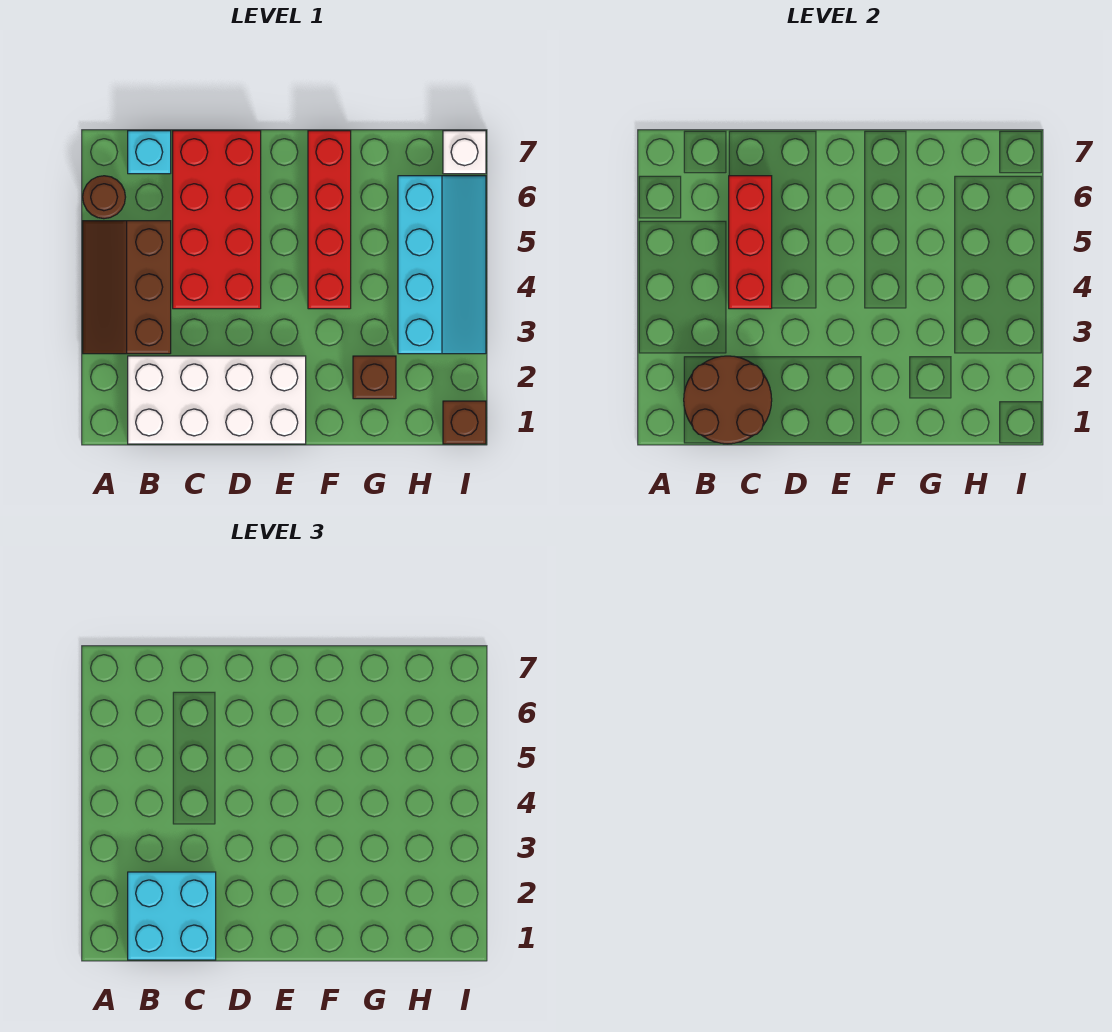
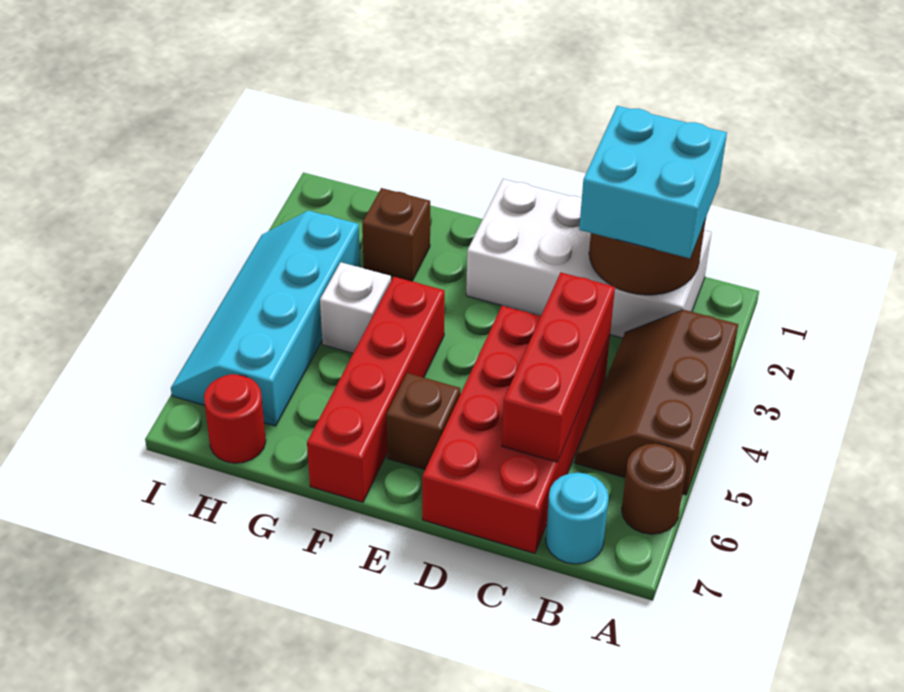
brown slope A3:B5 level 1 top B -> brown slope A3:B5 level 1 top A
cyan brick B7 level 1 -> cyan round brick B7 level 1
none -> red round brick H7 level 1
brown brick I1 level 1 -> brown brick E6 level 1
white brick I7 level 1 -> white brick G4 level 1

